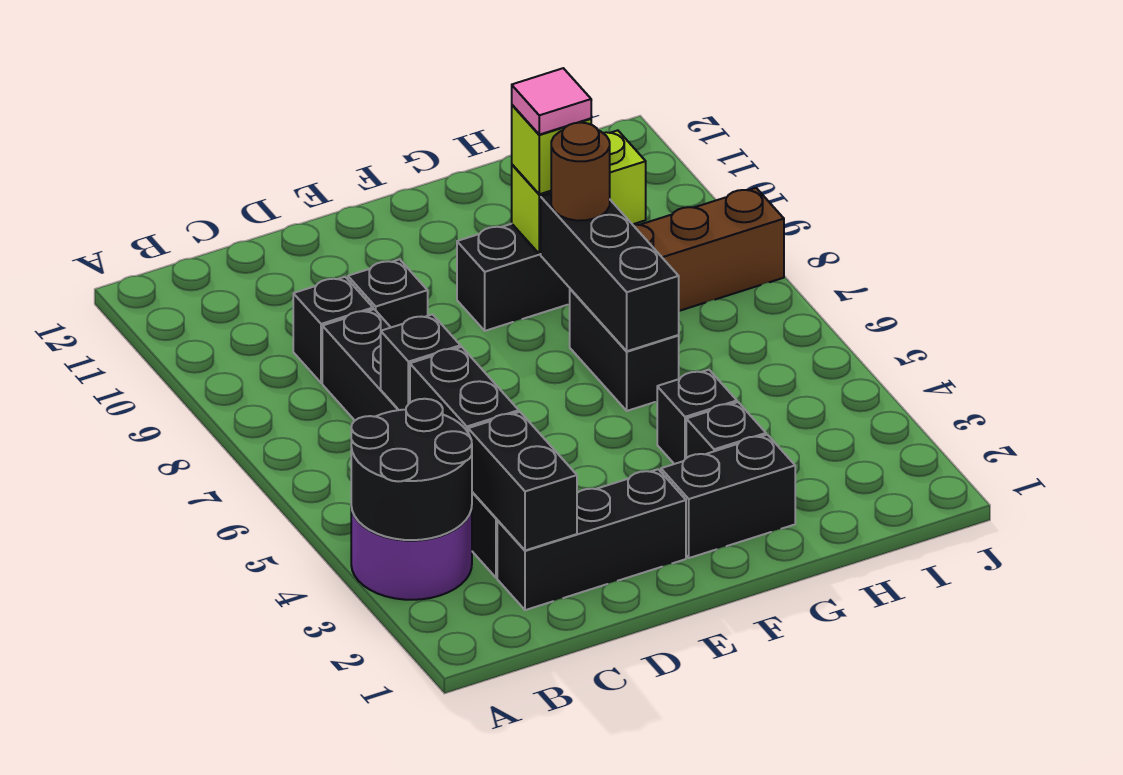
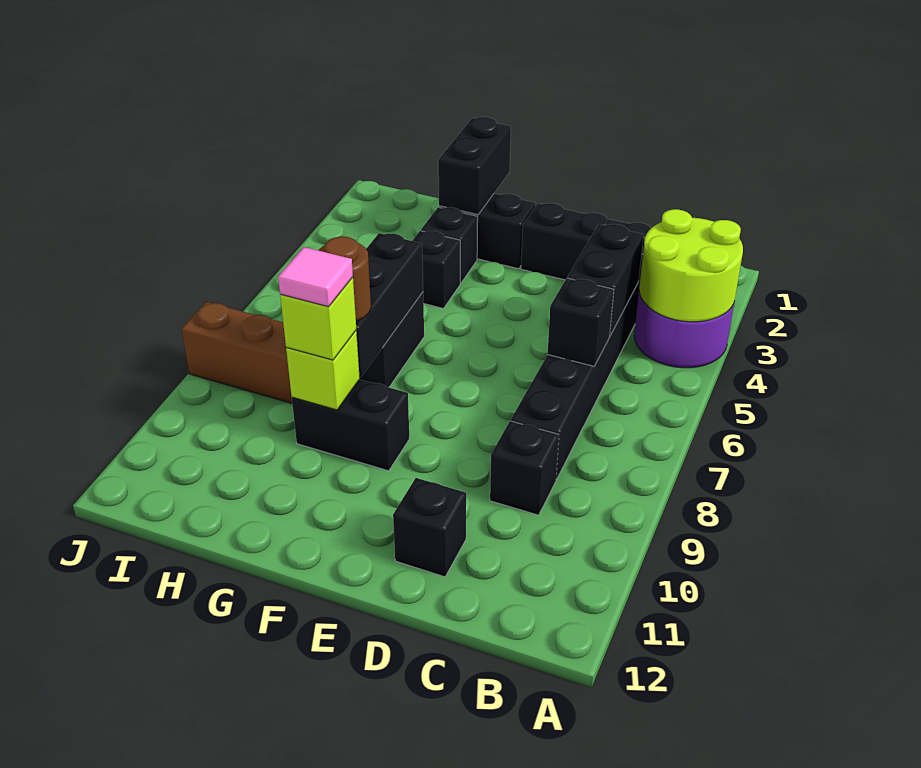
black round brick A3:B4 level 2 -> lime round brick A3:B4 level 2
black brick C2:C3 level 2 -> black brick G1:G2 level 2
black brick D9 level 1 -> black brick D11 level 1
lime brick G9:H9 level 2 -> lime brick G9 level 2

